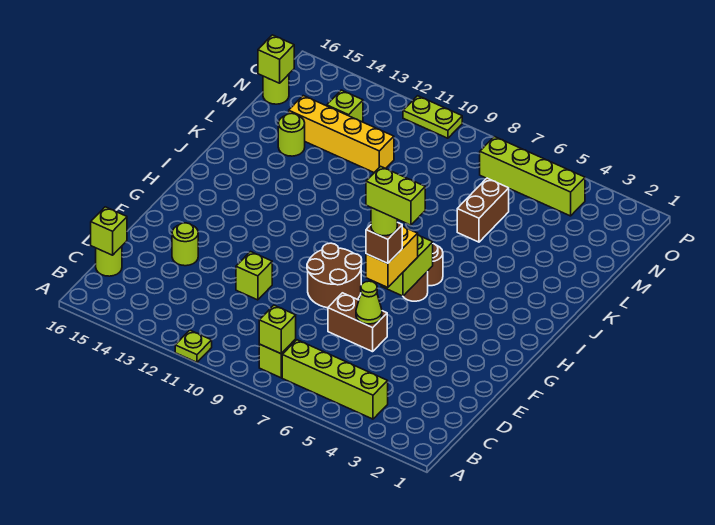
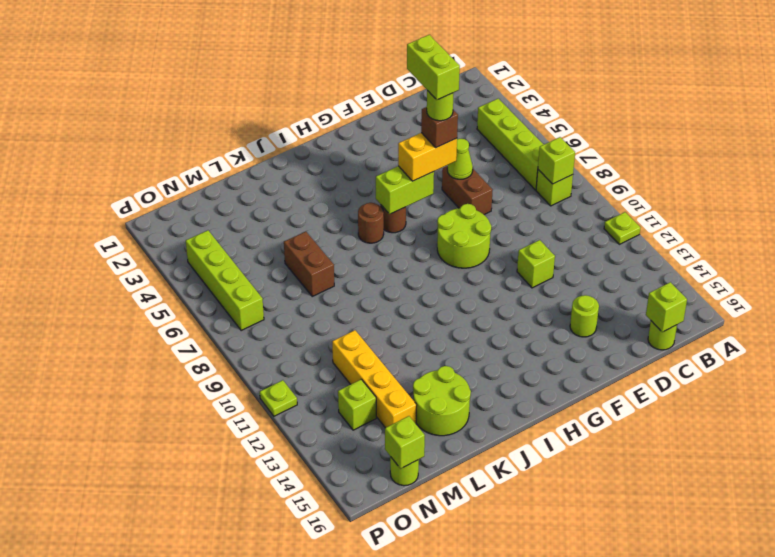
brown round brick F8:G9 level 1 -> lime round brick F8:G9 level 1
brown brick L6:M6 level 1 -> brown brick L6:L7 level 1
lime round brick L14 level 1 -> lime round brick K14:L15 level 1
lime plate P10:P11 level 1 -> lime plate P11 level 1

